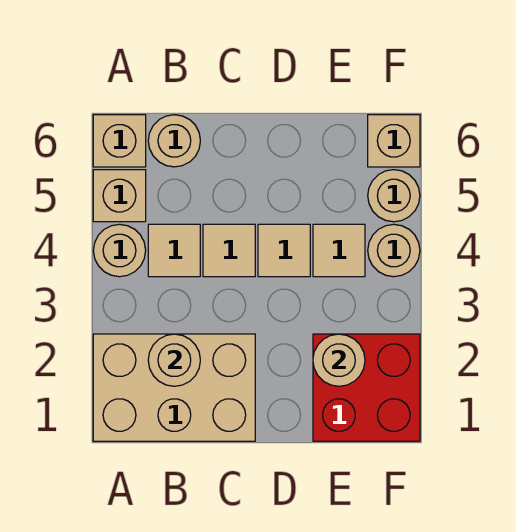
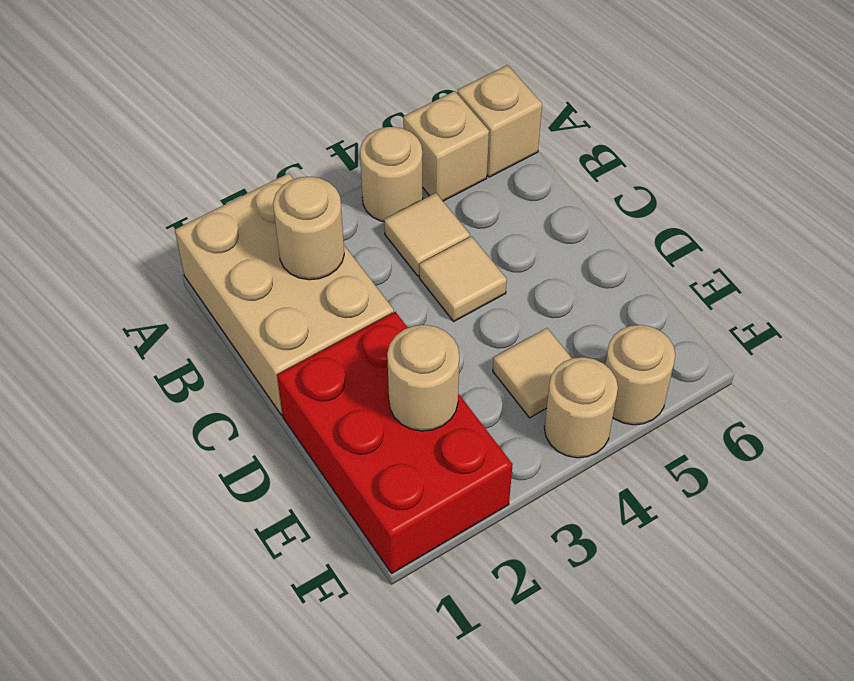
tan round brick B6 level 1 -> none
tan tile D4 level 1 -> none
red brick E1:F2 level 1 -> red brick D1:F2 level 1
tan brick F6 level 1 -> none

